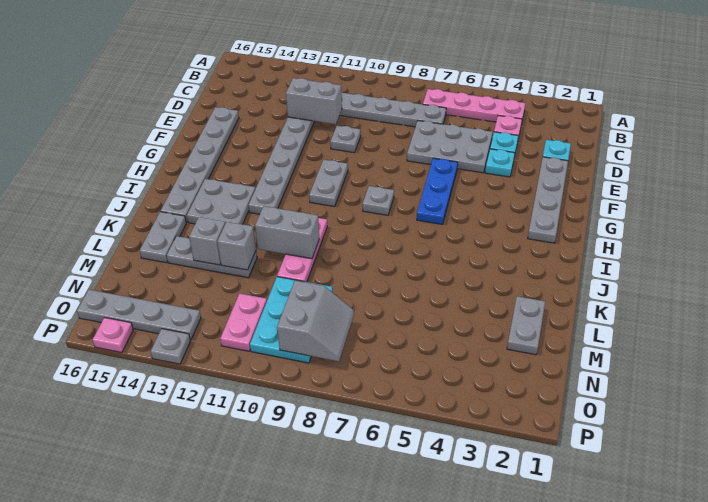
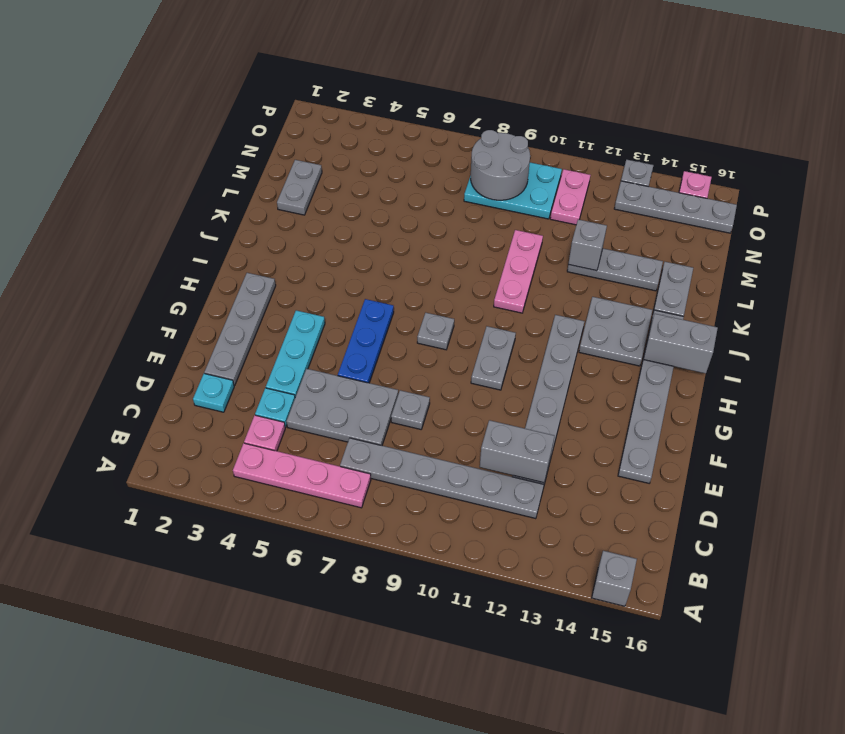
cyan plate E4 level 1 -> cyan plate E4:G4 level 1
grey plate E10 level 1 -> grey plate E8 level 1
grey brick K10:K11 level 2 -> grey brick I15:I16 level 2
grey brick L13 level 2 -> grey brick A15 level 1
cyan plate M9:O10 level 1 -> cyan plate N8:O10 level 1
grey slope N8:O9 level 2 top 9 -> grey round brick N8:O9 level 2

